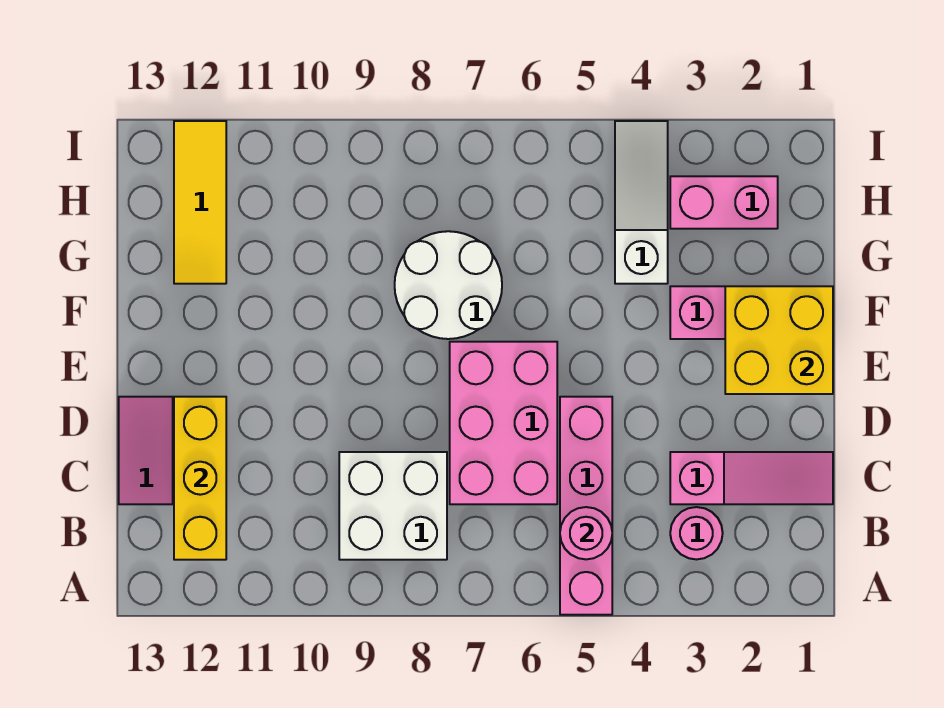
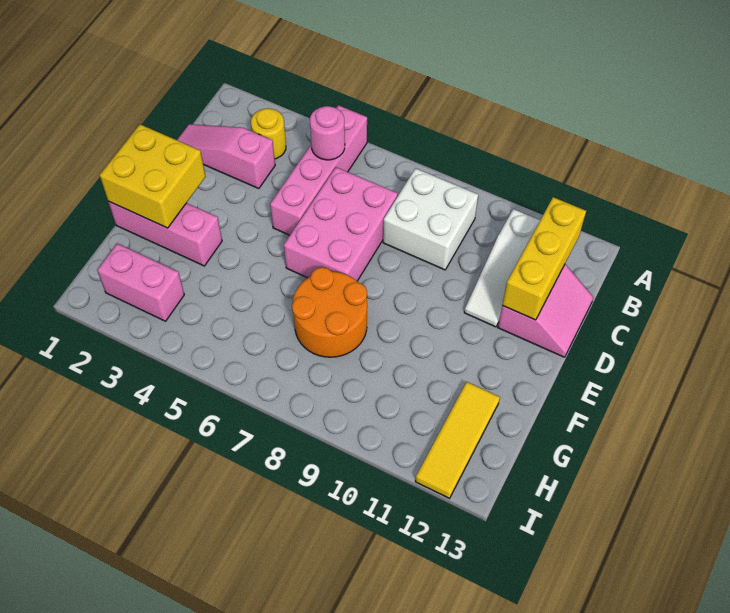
pink round brick B3 level 1 -> yellow round brick B3 level 1
white round brick F7:G8 level 1 -> orange round brick F7:G8 level 1
white slope G4:I4 level 1 top G -> white slope B11:D11 level 1 top B

